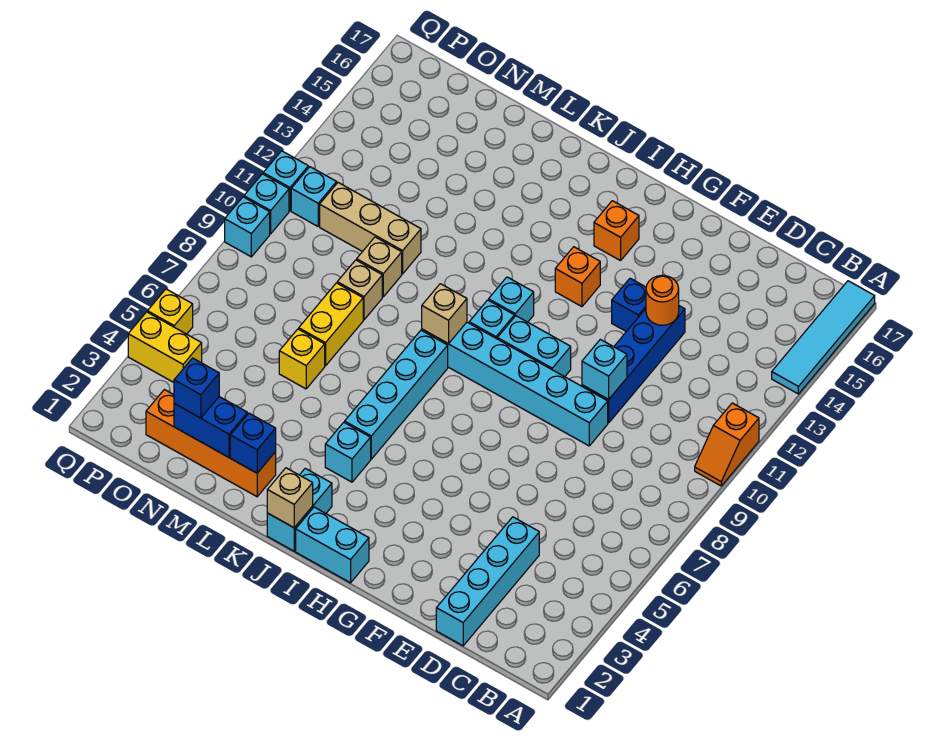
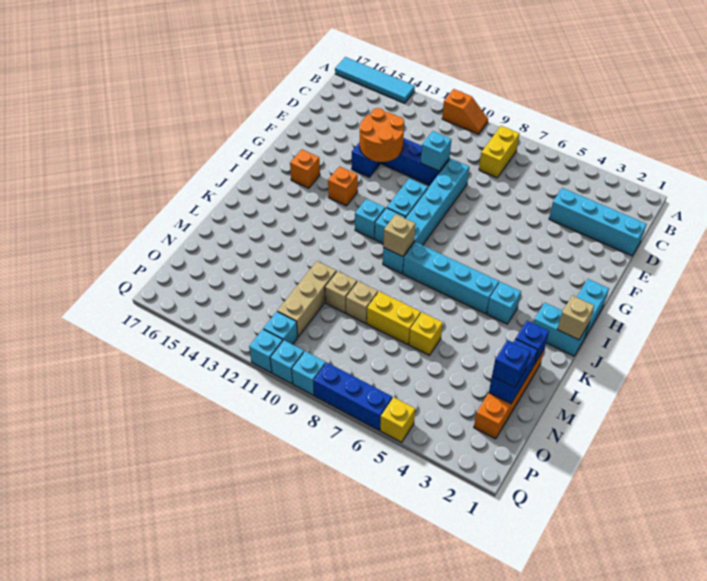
orange round brick E13 level 2 -> orange round brick E12:F13 level 2
yellow brick P4:Q4 level 1 -> yellow brick B8:C8 level 1
none -> blue brick Q6:Q8 level 1

